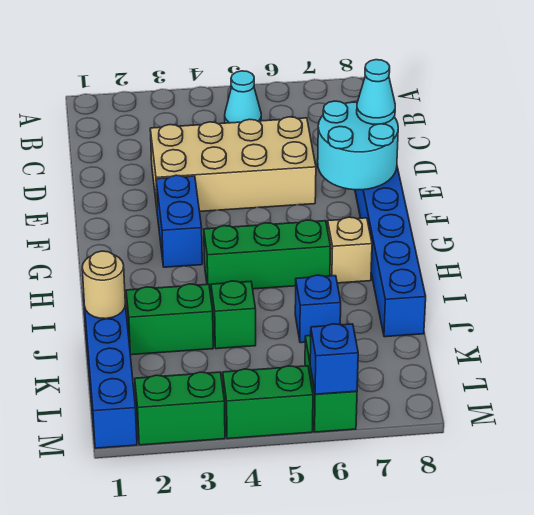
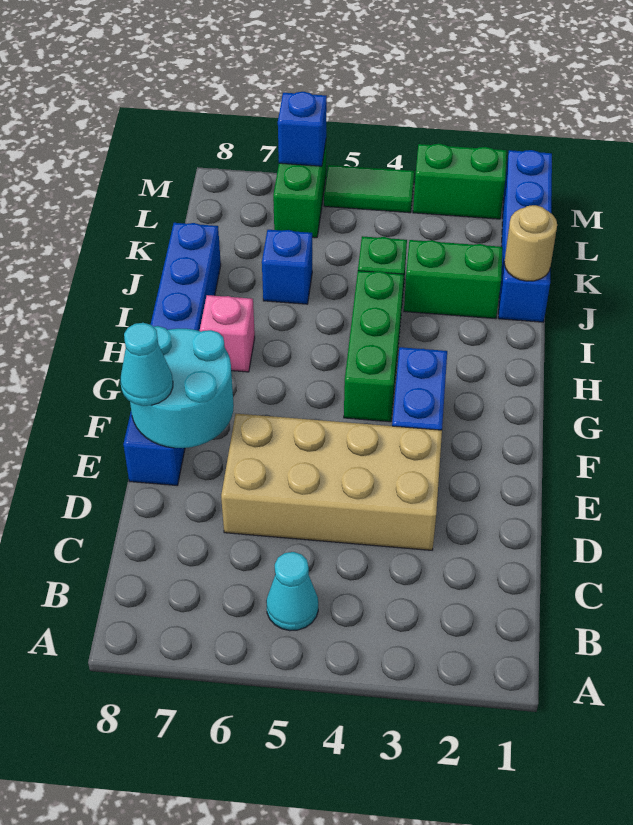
green brick H4:H6 level 1 -> green brick G4:I4 level 1
tan brick H7 level 1 -> pink brick H7 level 1
green brick M4:M5 level 1 -> green tile M4:M5 level 1

